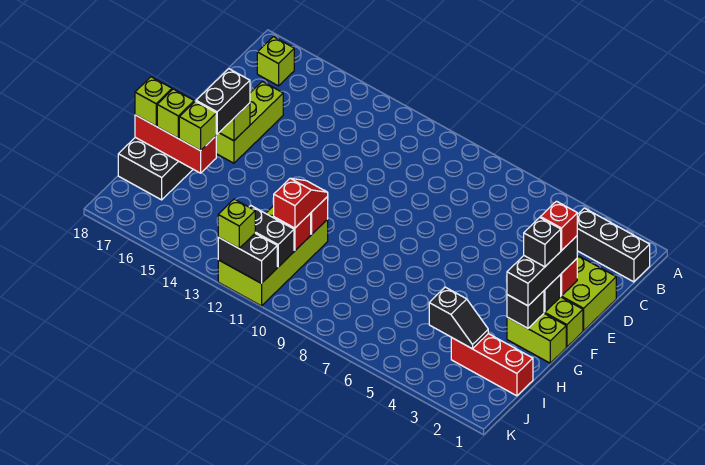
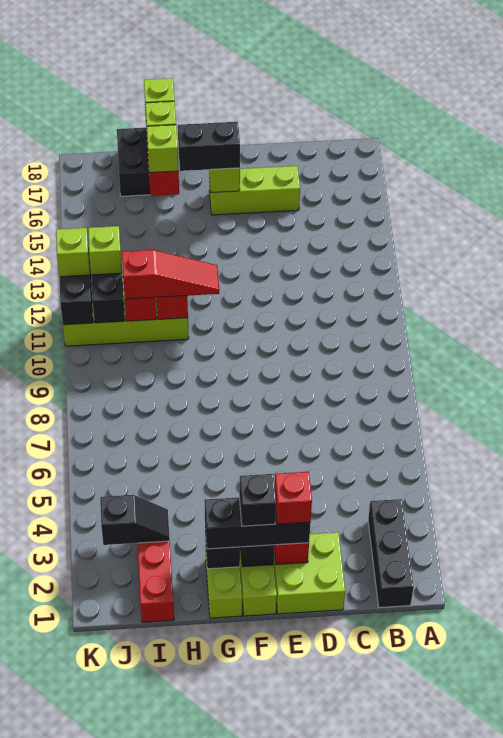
lime brick B17 level 1 -> lime brick J12 level 3
red slope H11:I11 level 3 top I -> red slope G11:I11 level 3 top I
black slope I3:I4 level 2 top 4 -> black slope I3:J3 level 2 top J

